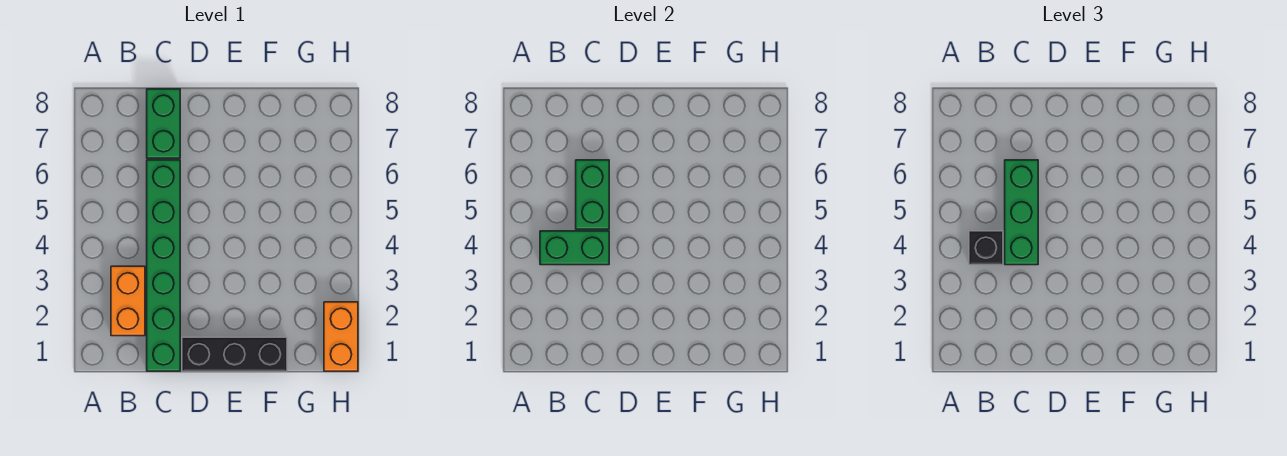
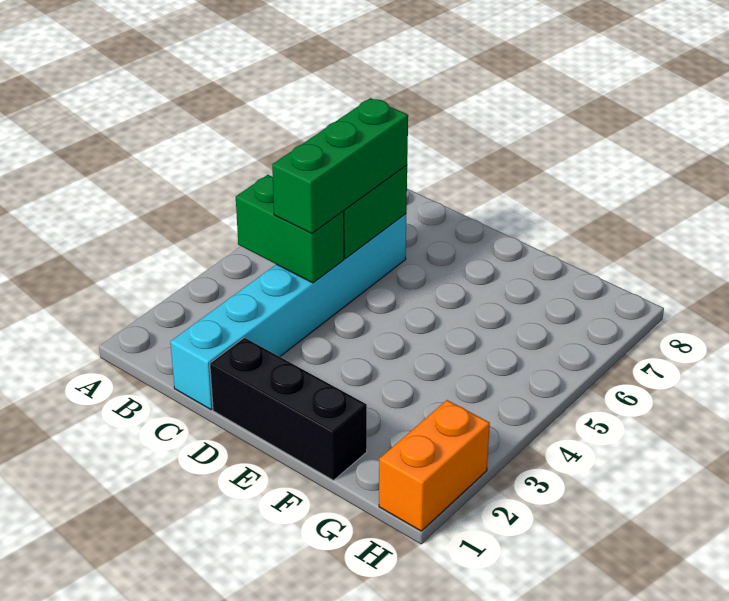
orange brick B2:B3 level 1 -> none
black brick B4 level 3 -> none
green brick C1:C6 level 1 -> cyan brick C1:C6 level 1
green brick C7:C8 level 1 -> none

